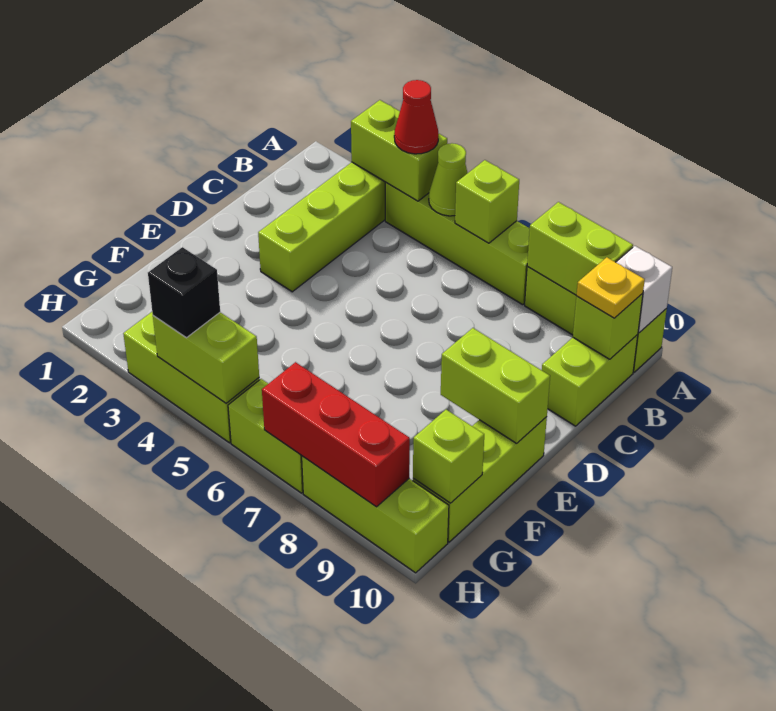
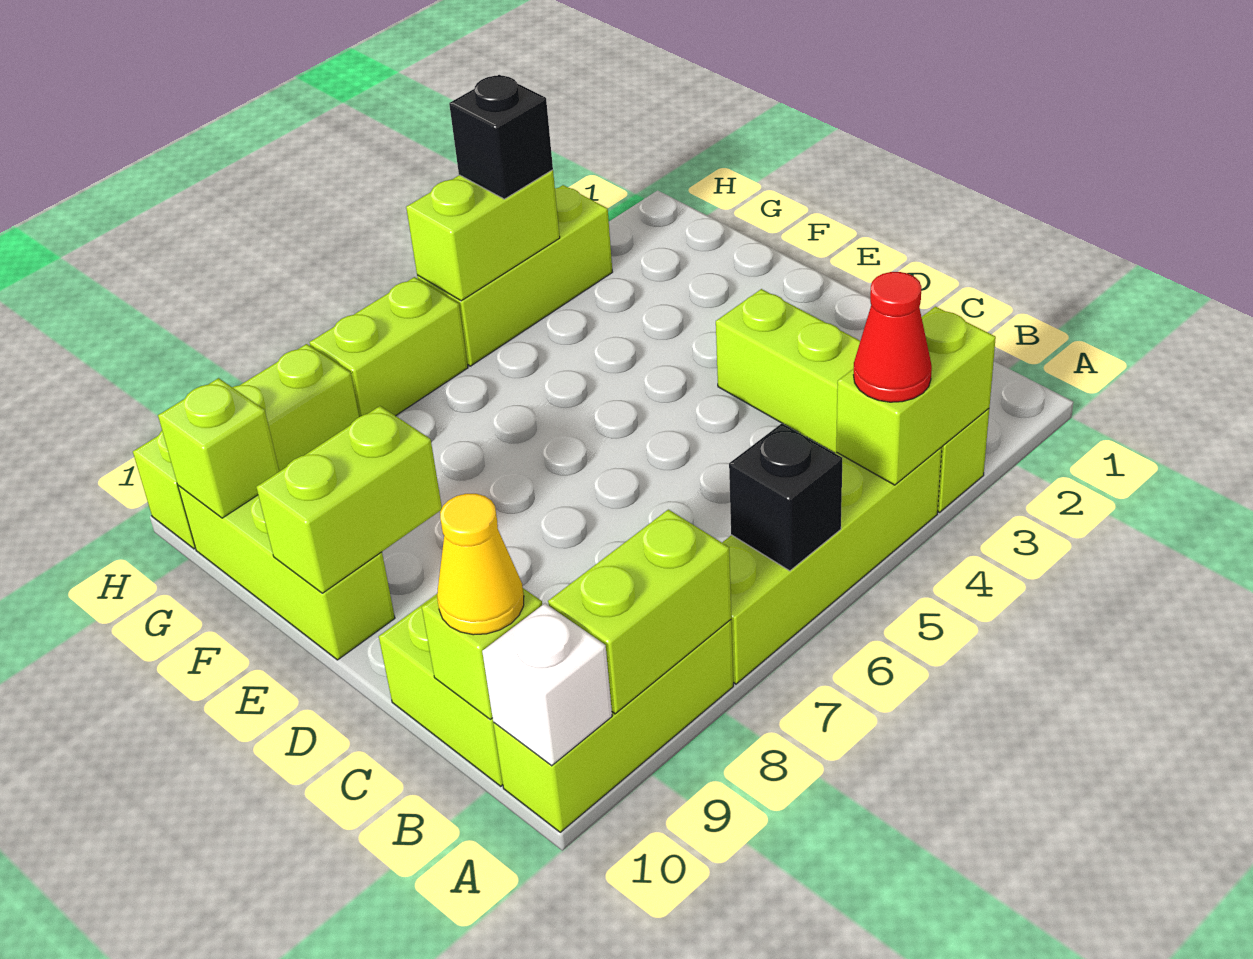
lime cone A5 level 2 -> none
lime brick A6 level 2 -> black brick A6 level 2
yellow plate B10 level 3 -> yellow cone B10 level 3
red brick H7:H9 level 2 -> none

